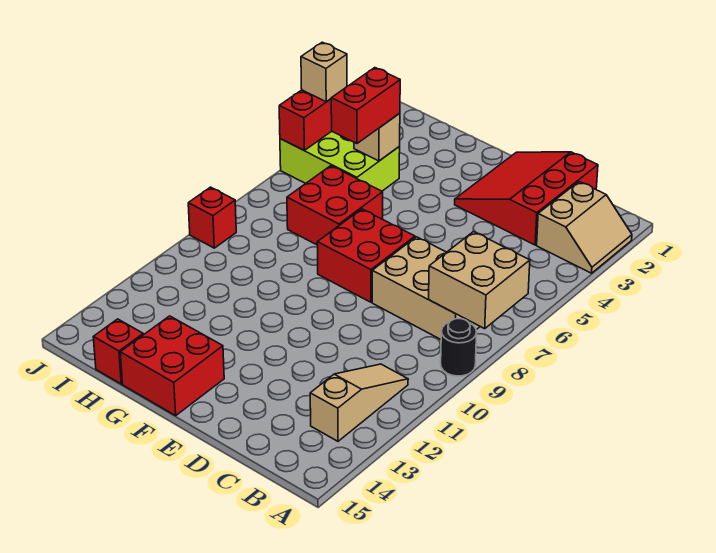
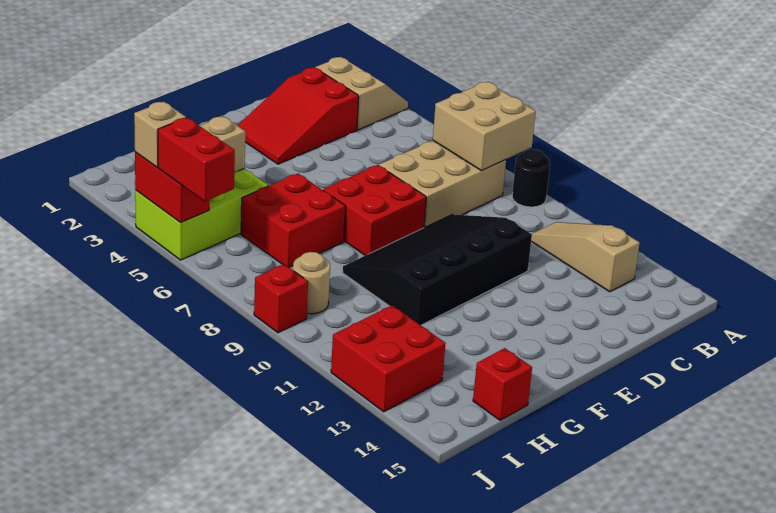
red slope C1:E3 level 1 top C -> red slope C2:E3 level 1 top C
none -> black slope D9:G11 level 1 top 11
red brick F14:G15 level 1 -> red brick I12:J13 level 1
red brick H4:H5 level 3 -> red brick J5:J6 level 3
none -> tan round brick I9 level 1

